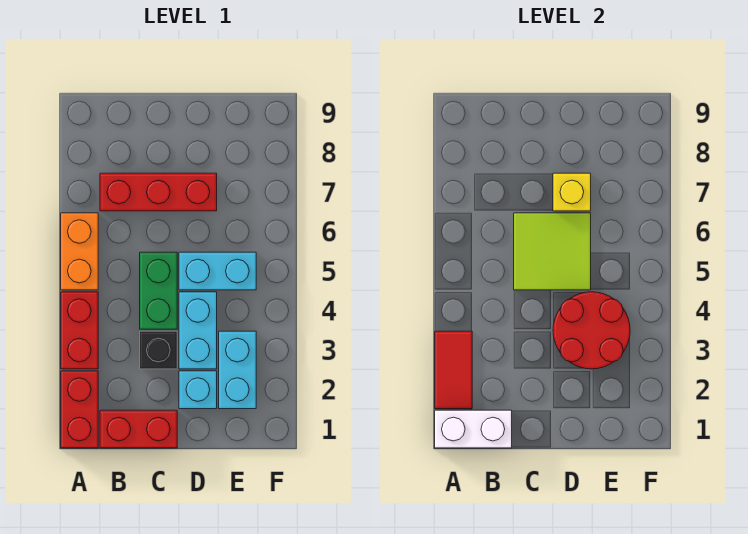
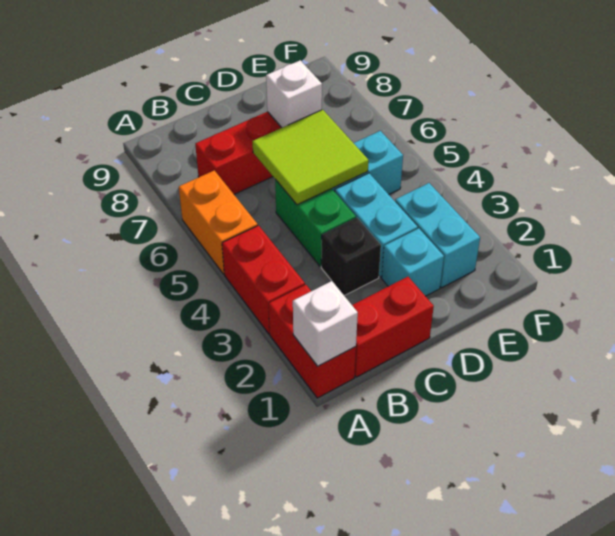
white brick A1:B1 level 2 -> white brick A1 level 2
red tile A2:A3 level 2 -> none
red round brick D3:E4 level 2 -> none
yellow brick D7 level 2 -> white brick D7 level 2

